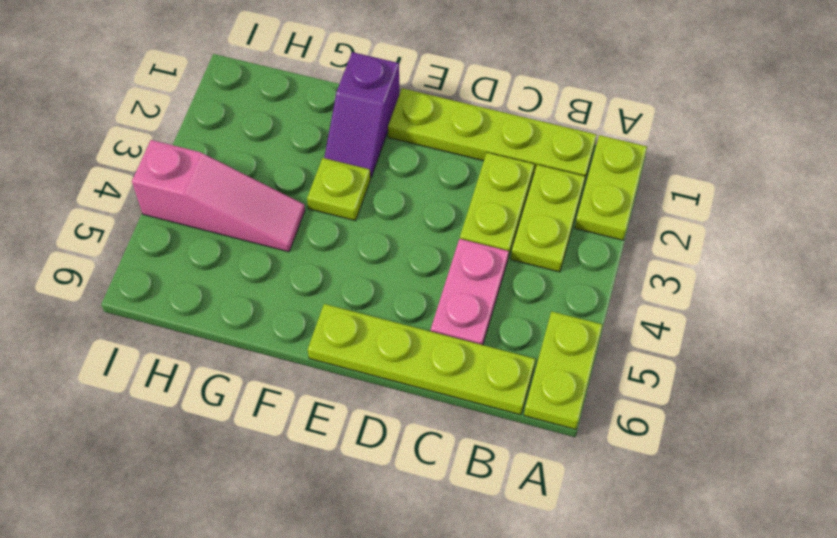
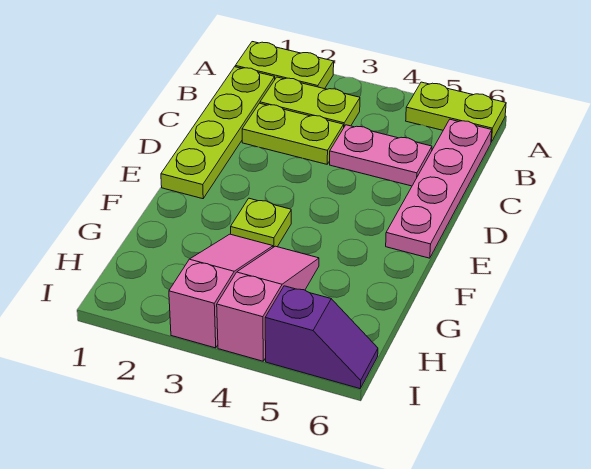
lime plate B6:E6 level 1 -> pink plate B6:E6 level 1
purple slope F1:F2 level 1 top 1 -> purple slope I5:I6 level 1 top 5
none -> pink slope G3:I3 level 1 top I

